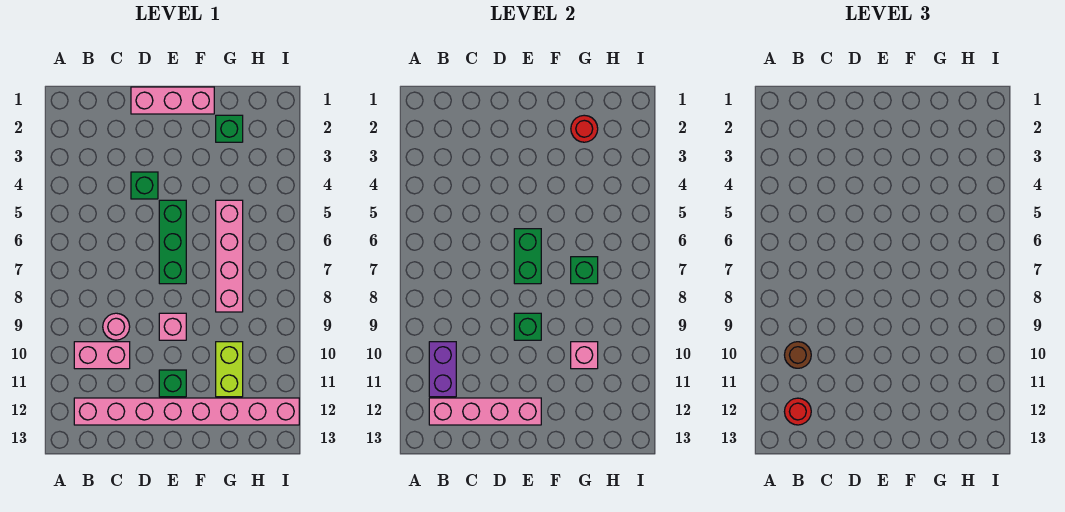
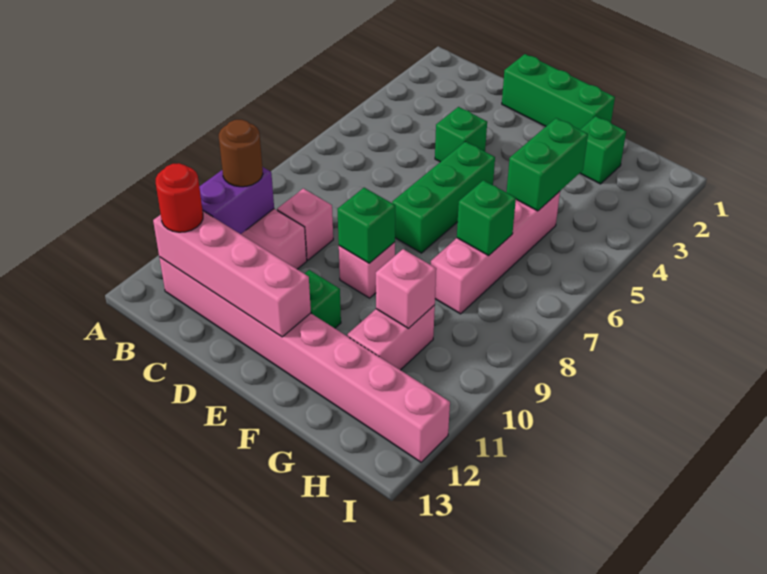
pink round brick C9 level 1 -> pink brick C9 level 1
pink brick D1:F1 level 1 -> green brick D1:F1 level 1
green brick E6:E7 level 2 -> green brick G4:G5 level 2
red round brick G2 level 2 -> none
lime brick G10:G11 level 1 -> pink brick G10:G11 level 1

